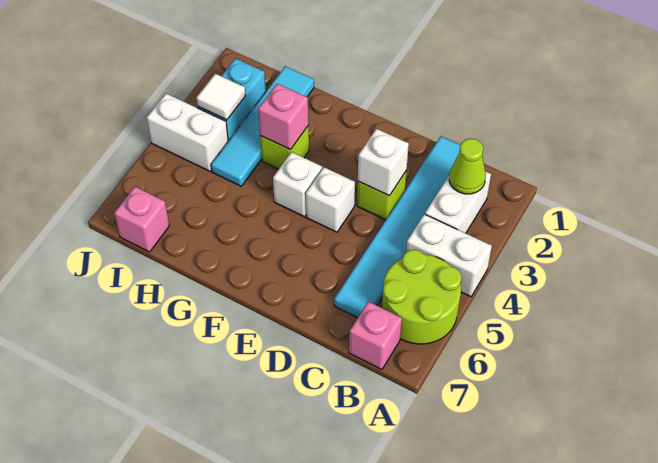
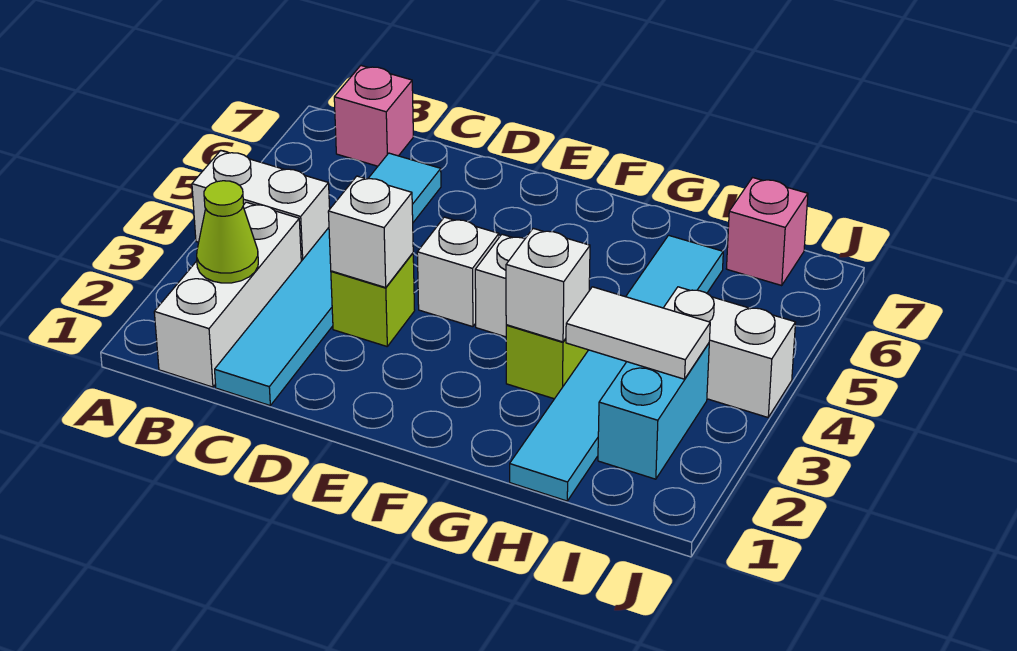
lime round brick A5:B6 level 1 -> none
white brick B2:B3 level 1 -> white brick B1:B3 level 1
pink brick G3 level 2 -> white brick G3 level 2
cyan tile H1:H4 level 1 -> cyan tile H1:H6 level 1
white tile I3 level 2 -> white tile H3:I3 level 2

